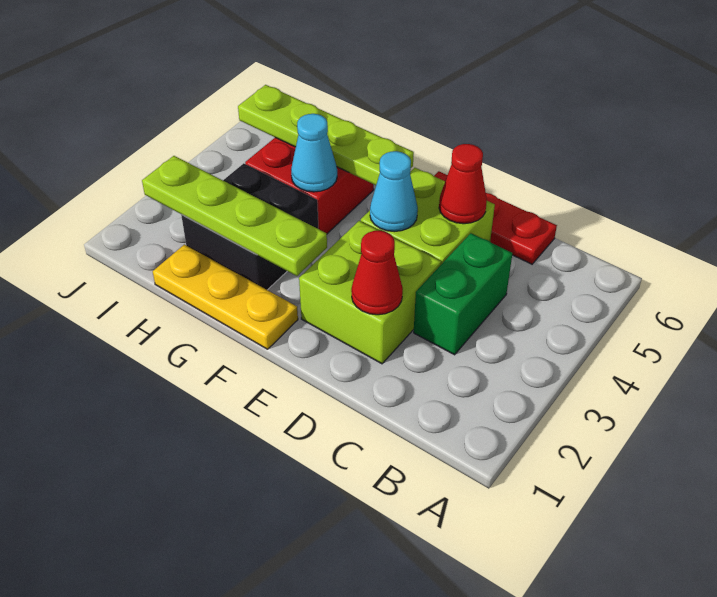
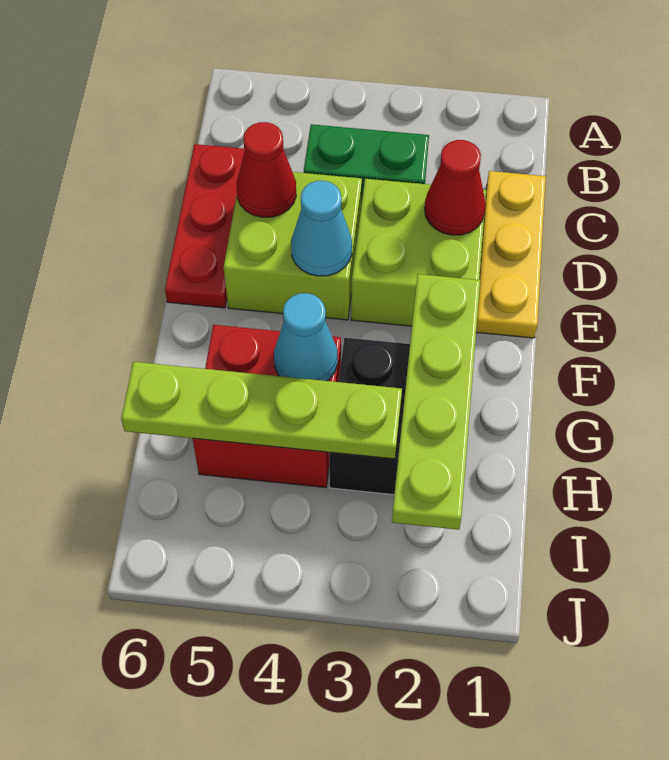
yellow plate F1:H1 level 1 -> yellow plate C1:E1 level 1
lime plate F5:I5 level 2 -> lime plate H3:H6 level 2

